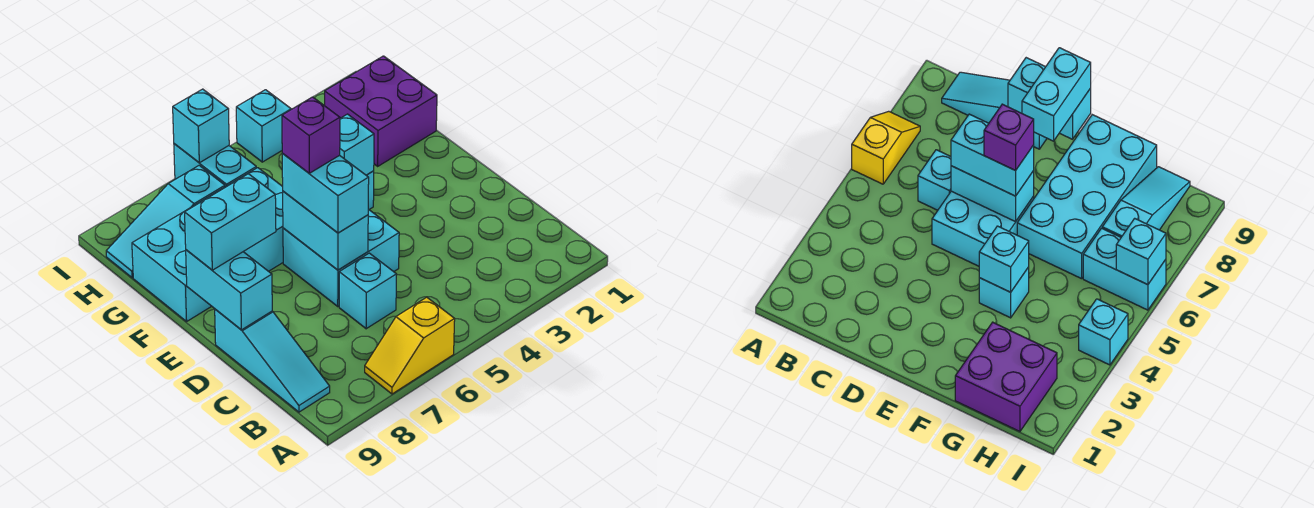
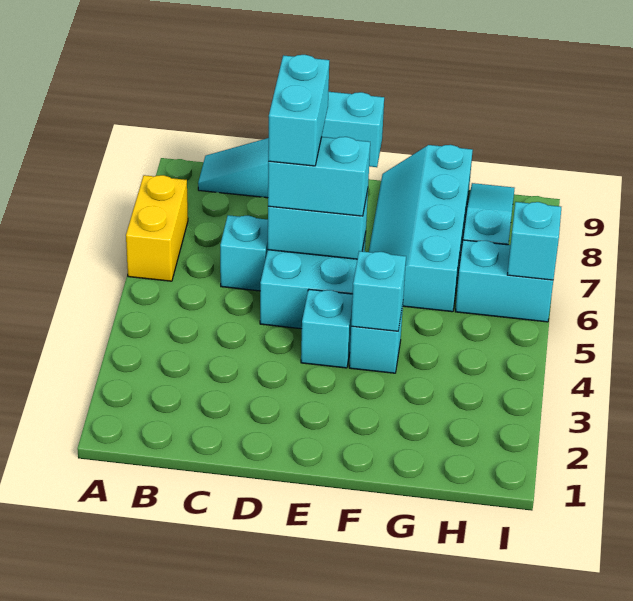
yellow slope A6:A7 level 1 top 6 -> yellow brick A6:A7 level 1
purple brick E6 level 4 -> none
cyan brick E8:E9 level 3 -> cyan brick D6:D7 level 4
cyan brick F6:G9 level 1 -> cyan slope F6:G9 level 1 top G
purple brick G1:H2 level 1 -> none
cyan brick I4 level 1 -> cyan brick E4 level 1

